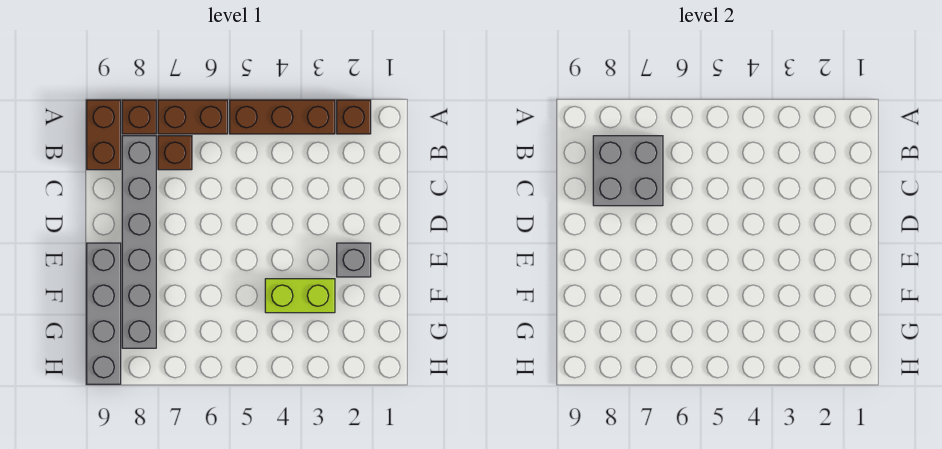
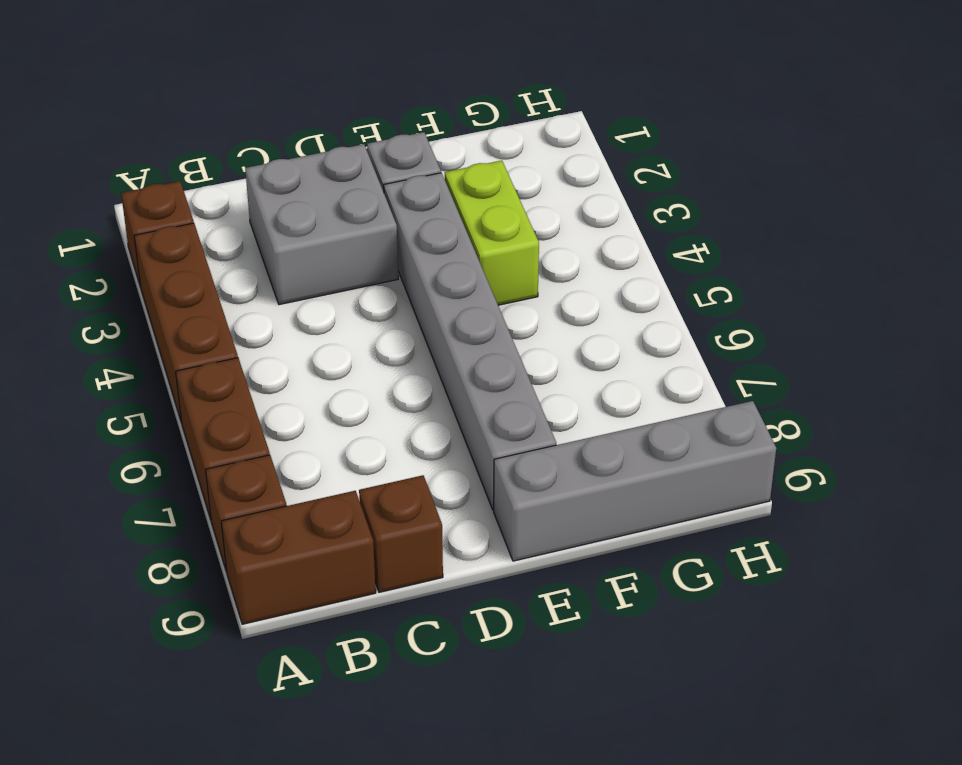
brown brick B7 level 1 -> brown brick C9 level 1
grey brick B7:C8 level 2 -> grey brick C2:D3 level 1
grey brick B8:G8 level 1 -> grey brick E3:E8 level 1

